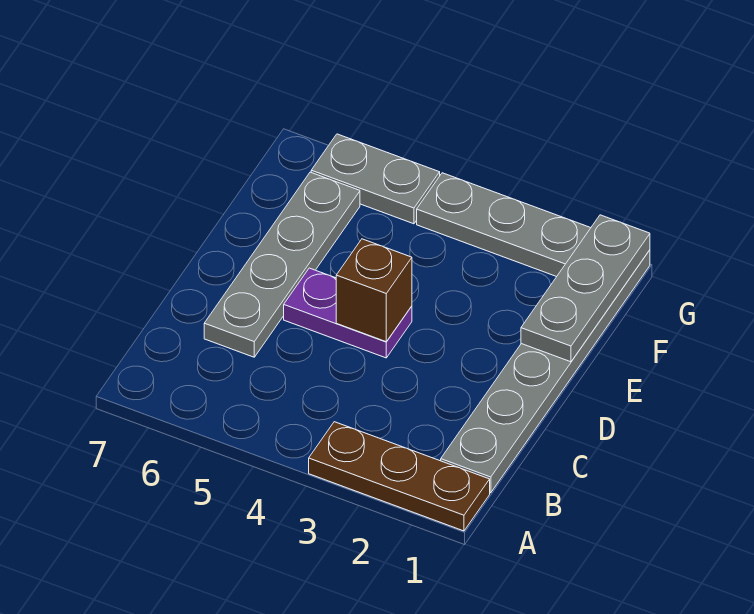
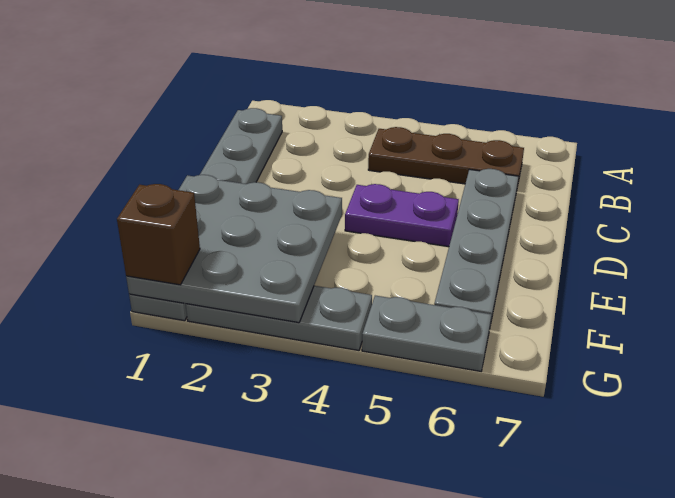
brown plate A1:A3 level 1 -> brown plate B4:B6 level 1
brown brick D4 level 2 -> brown brick G1 level 3
grey plate E1:G1 level 2 -> grey plate E1:G3 level 2

